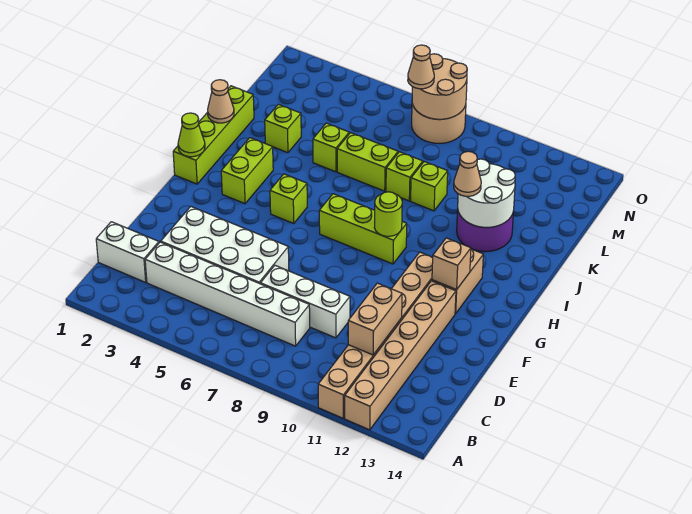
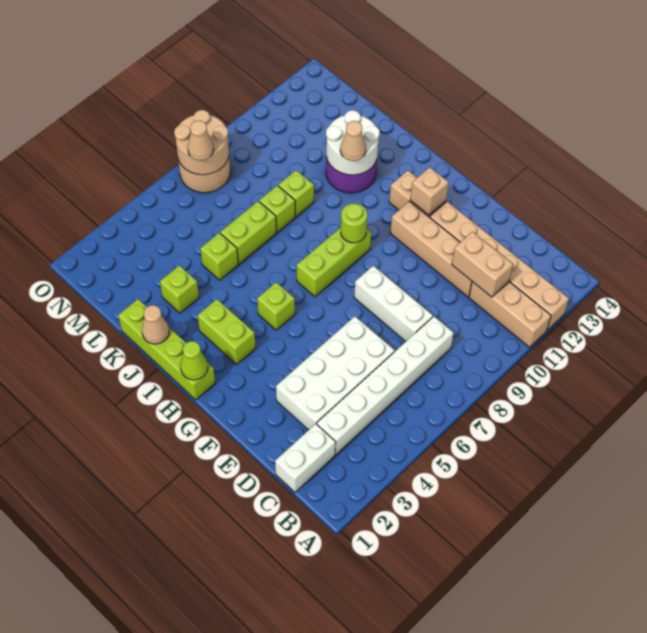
white brick D7:D9 level 1 -> white brick D8:F8 level 1

